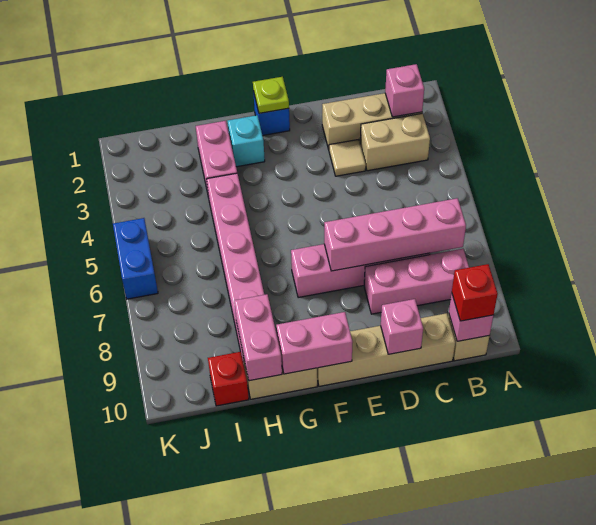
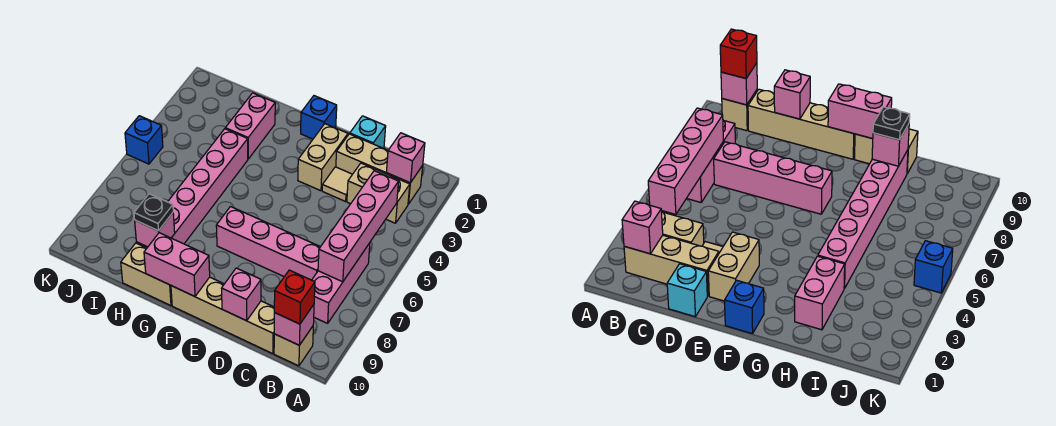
pink brick B7:E7 level 2 -> pink brick B4:B7 level 2
pink brick B8:D8 level 1 -> pink brick B6:B8 level 1
none -> tan brick E2:E3 level 1
lime plate F1 level 2 -> none
cyan brick G2 level 1 -> cyan brick D1 level 1
pink brick H9:H10 level 2 -> pink brick H9 level 2
none -> black plate H9 level 3
red brick I10 level 1 -> none
blue brick K5:K6 level 1 -> blue brick K5 level 1

